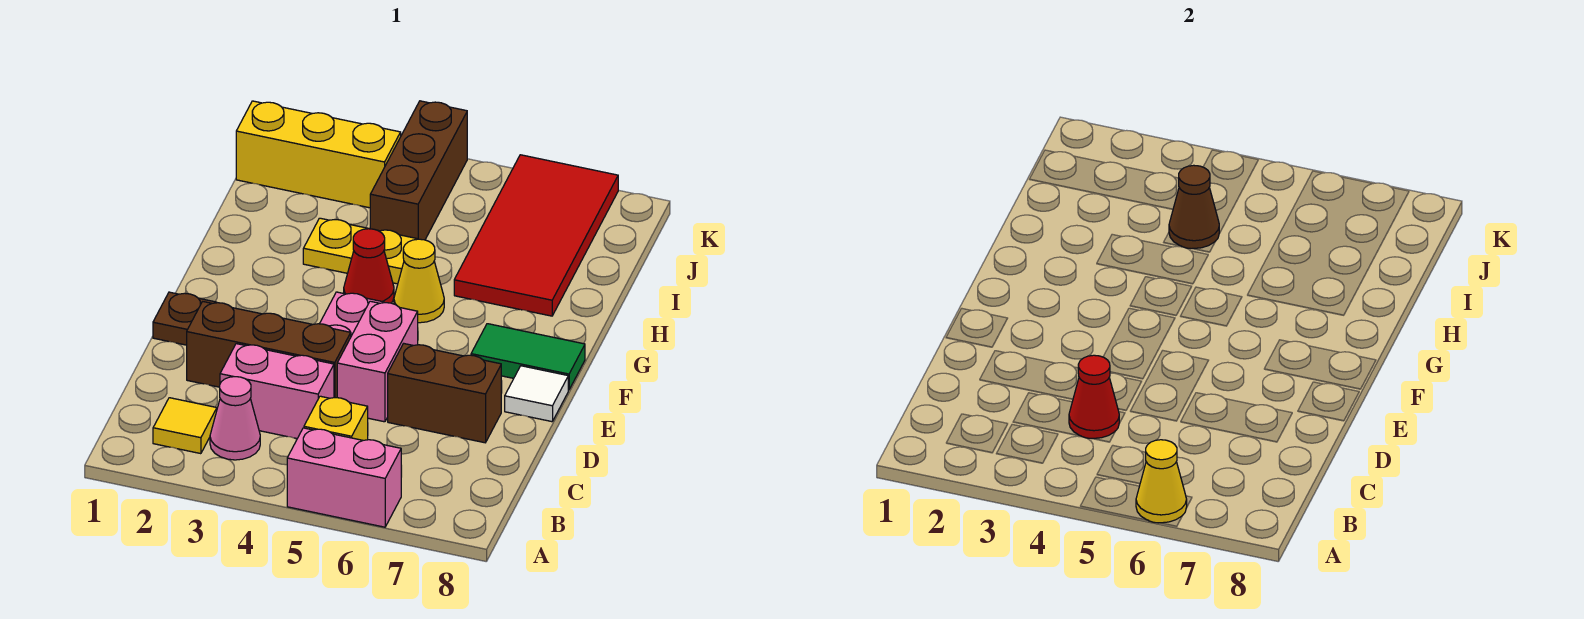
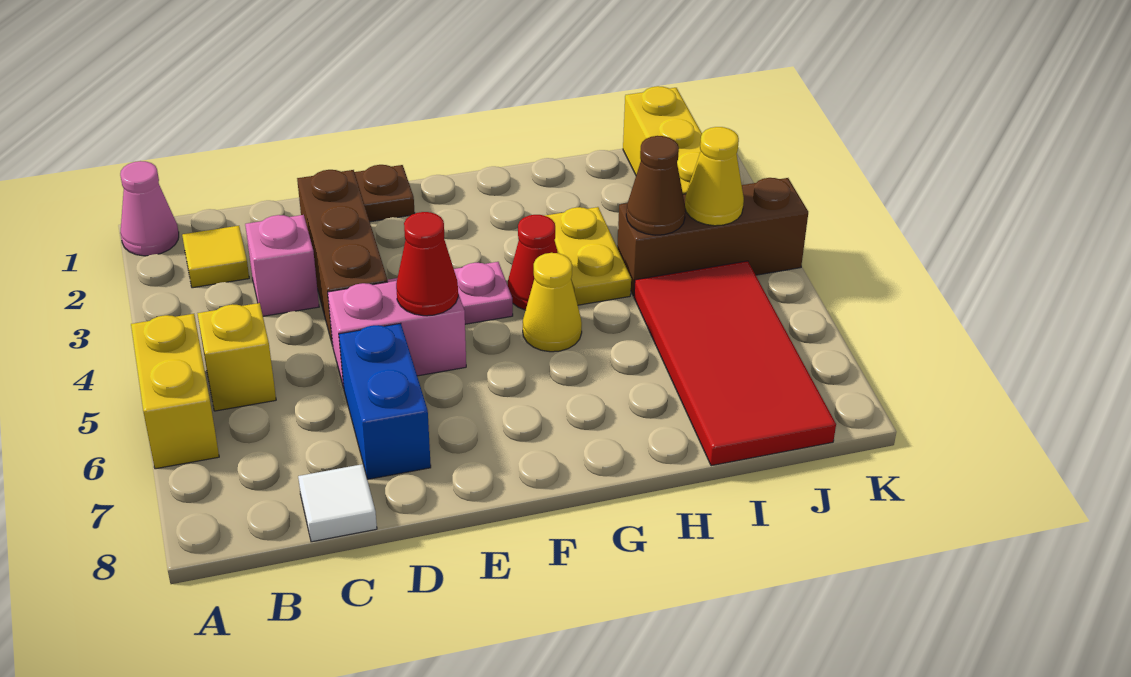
pink brick A5:A6 level 1 -> yellow brick A5:A6 level 1
yellow cone A6 level 2 -> yellow cone J4 level 2
pink cone B3 level 1 -> pink cone A1 level 1
pink brick C3:C4 level 1 -> pink brick C3 level 1
red cone C4 level 2 -> red cone E5 level 2
brown brick D6:D7 level 1 -> blue brick D6:D7 level 1
white tile E8 level 1 -> white tile C8 level 1
green tile F7:F8 level 1 -> none
red tile H6:K7 level 1 -> red tile I5:J8 level 1

